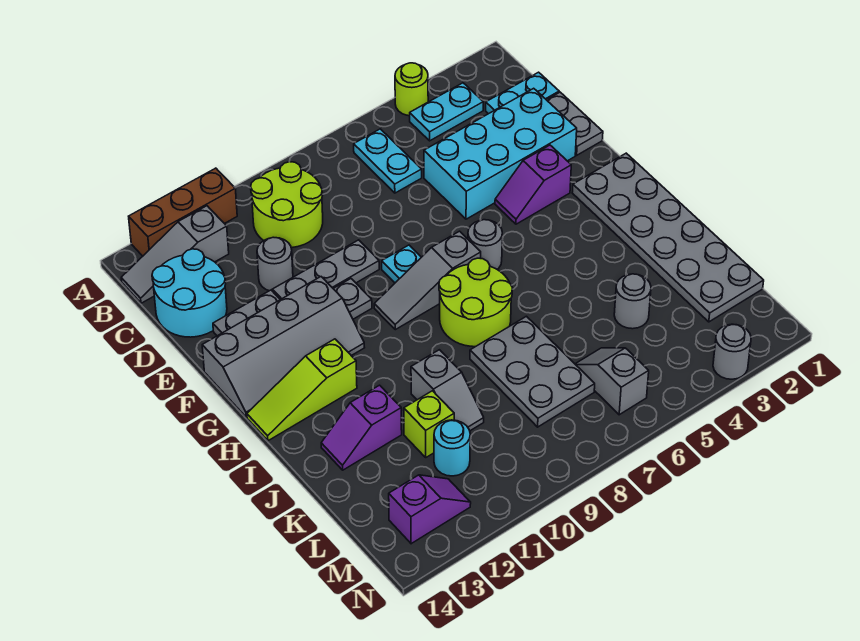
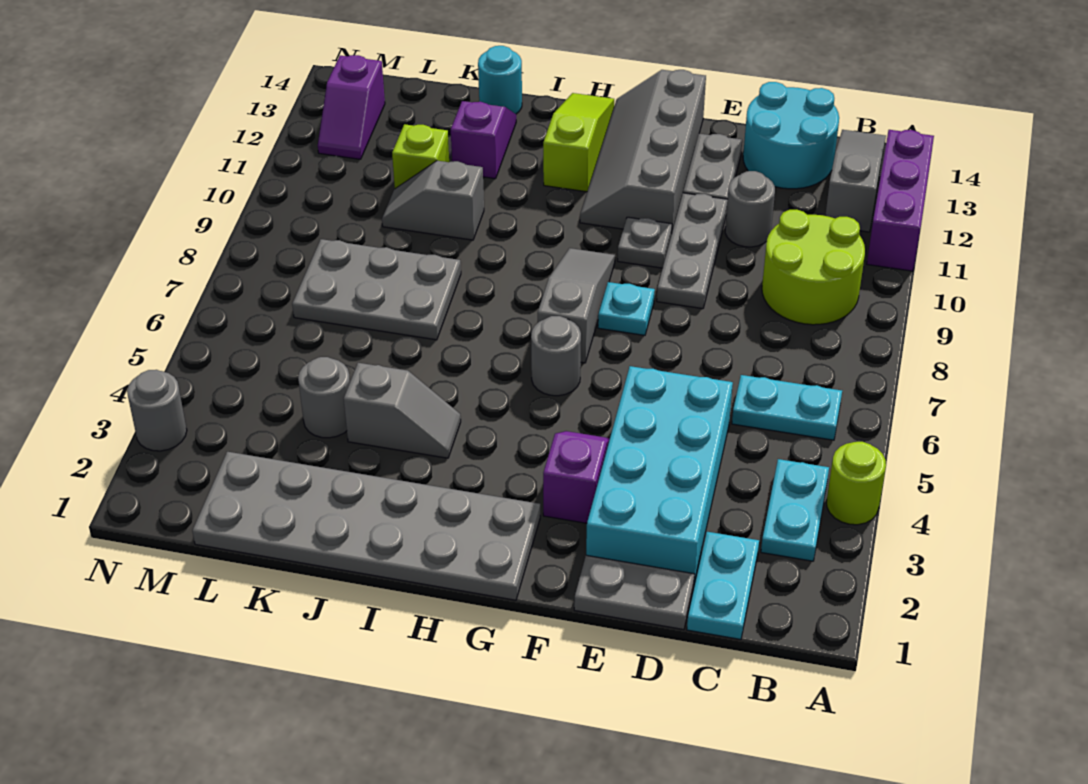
brown brick A11:A13 level 1 -> purple brick A11:A13 level 1
lime round brick H7:I8 level 1 -> none
grey slope L6:M6 level 1 top M -> grey slope I4:J4 level 1 top J
cyan round brick L11 level 1 -> cyan round brick J14 level 1

